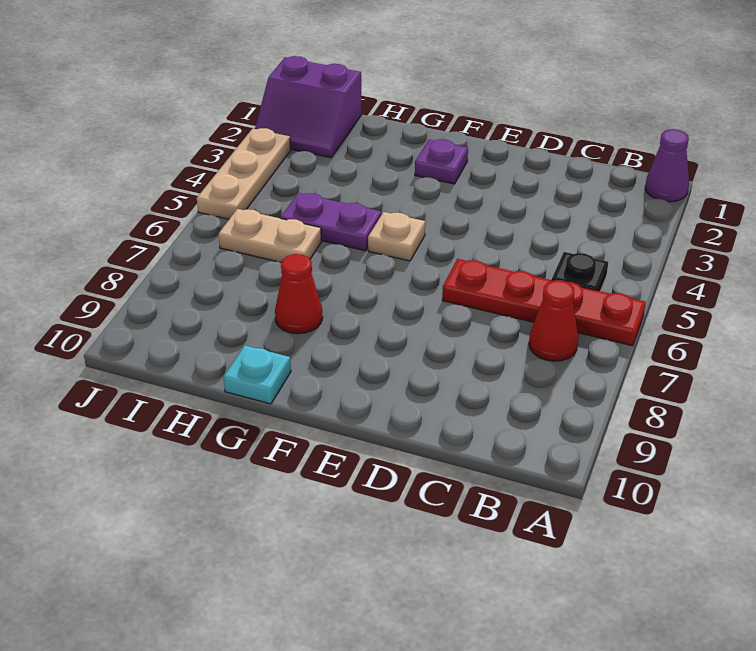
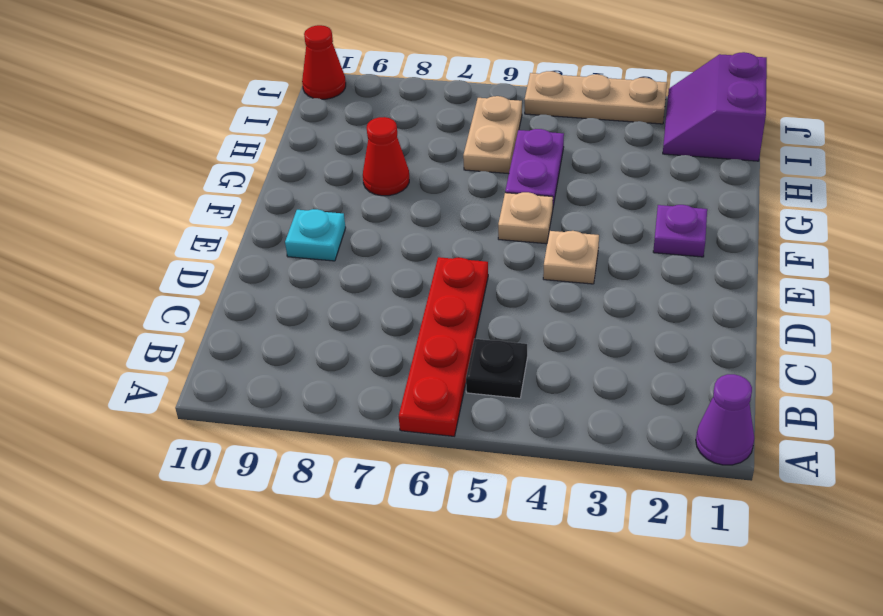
red cone B7 level 1 -> red cone J10 level 1
none -> tan plate E4 level 1
cyan plate G10 level 1 -> cyan plate E9 level 1

